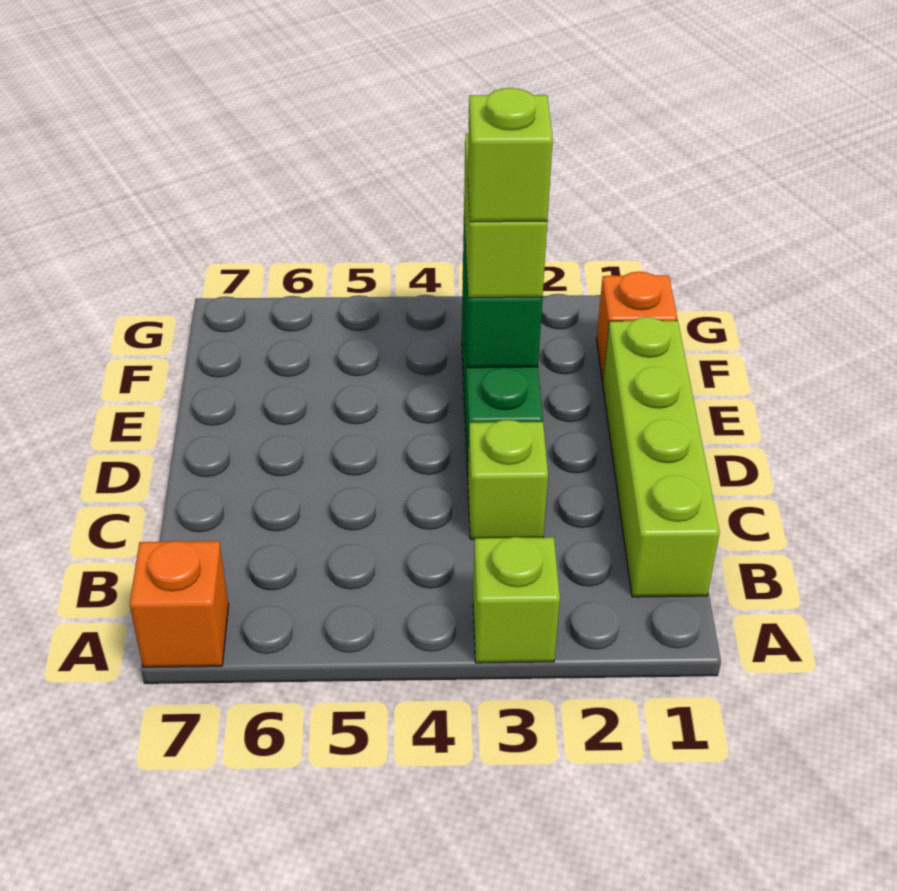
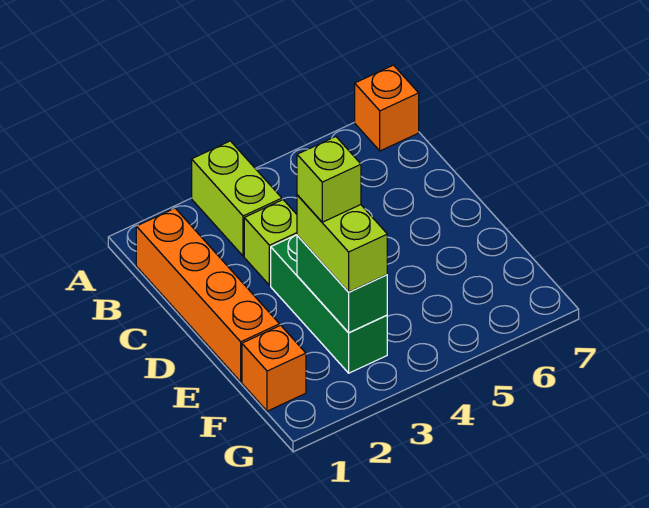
lime brick A3 level 1 -> lime brick A3:B3 level 1
lime brick B1:E1 level 1 -> orange brick B1:E1 level 1

